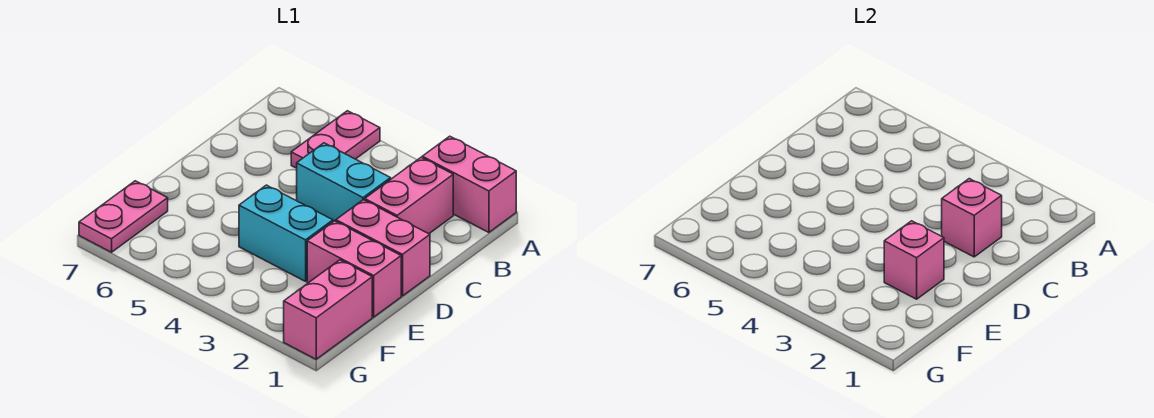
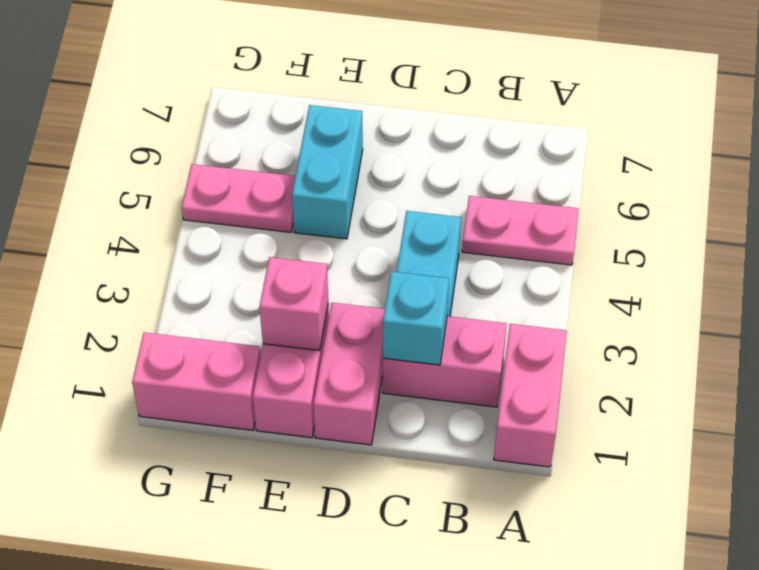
pink brick C2 level 2 -> cyan brick C2 level 2
cyan brick E3:E4 level 1 -> cyan brick E5:E6 level 1
pink plate F7:G7 level 1 -> pink plate F5:G5 level 1

